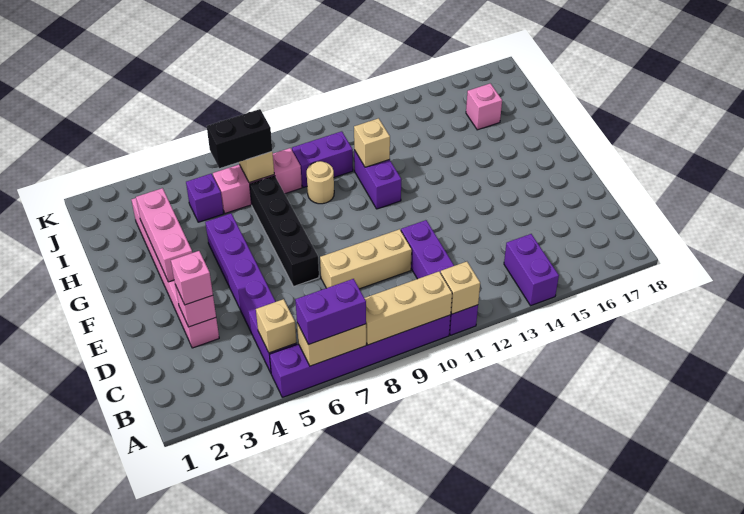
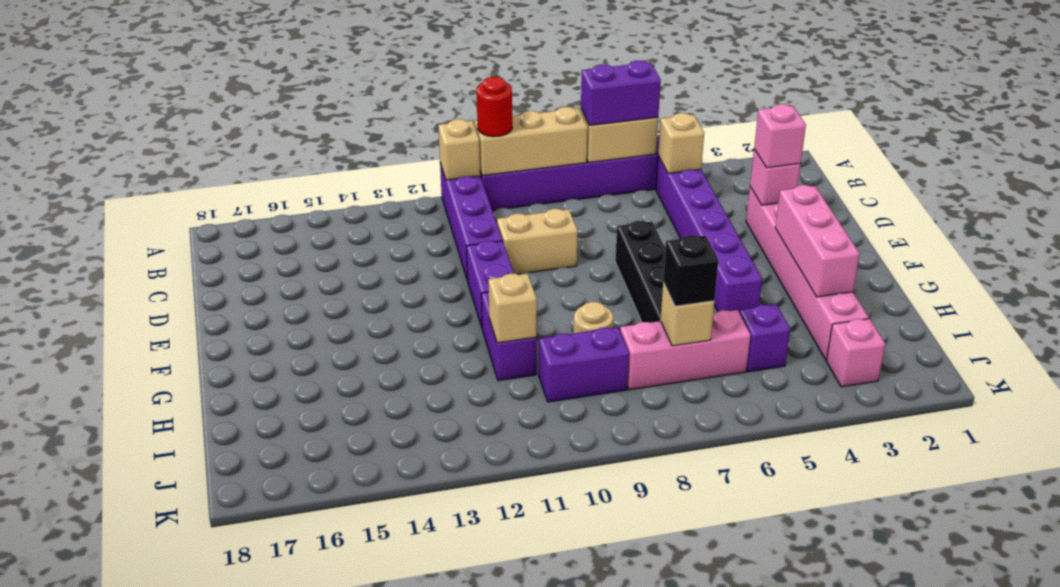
none -> red round brick A10 level 3
purple brick A14:B14 level 1 -> purple brick E11:F11 level 1
tan brick D8:D10 level 1 -> tan brick D9:D10 level 1
black brick I6:I7 level 3 -> black brick I7 level 3
pink brick I16 level 1 -> pink brick J3 level 1

